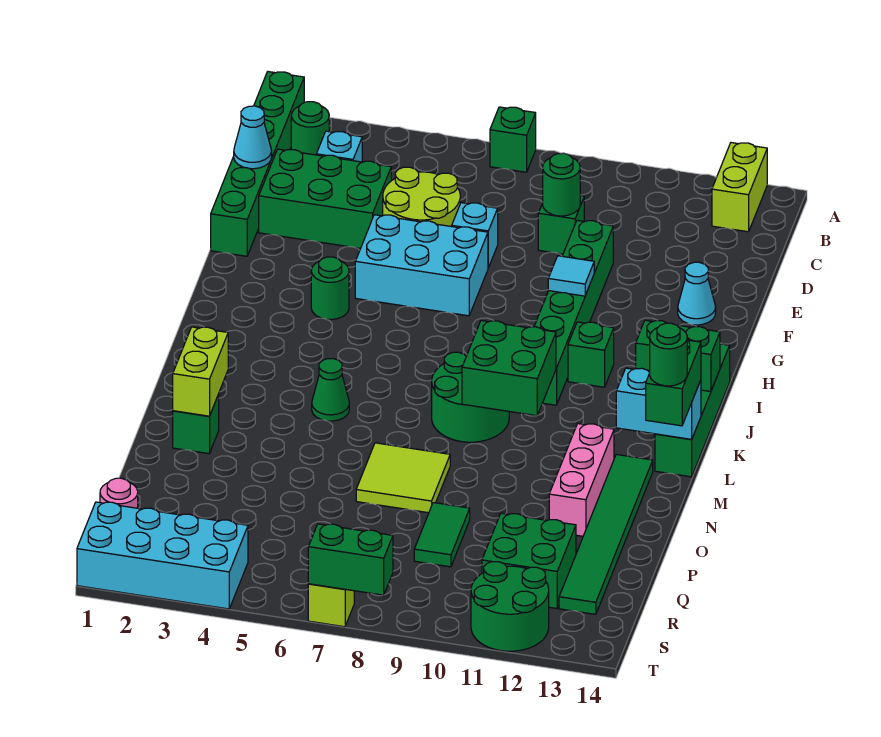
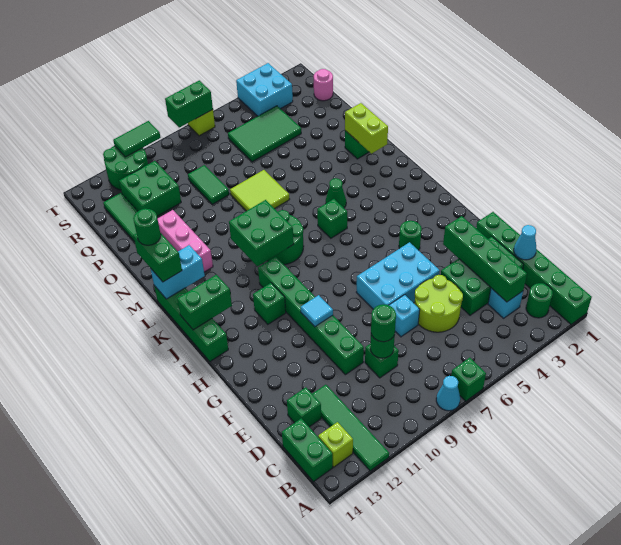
none -> green tile A12:D12 level 1
lime brick A13:B13 level 1 -> lime brick B13 level 1
none -> green brick B14:C14 level 1
none -> green brick C3:F3 level 2
none -> green round brick D9 level 3
none -> green brick D13 level 1
cyan cone F13 level 1 -> cyan cone A8 level 1
none -> green brick K6 level 1
none -> green tile Q4:R6 level 1
cyan brick S1:T4 level 1 -> cyan brick S3:T4 level 1
none -> green tile T10:T11 level 2

